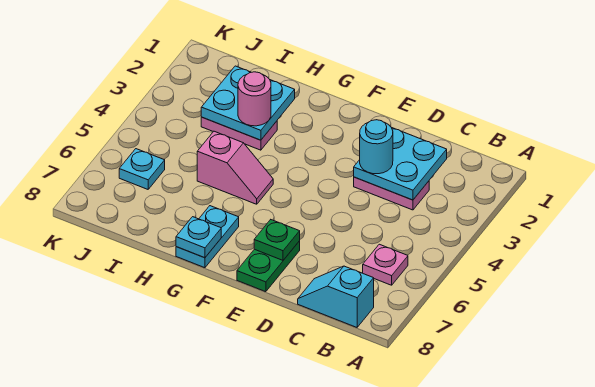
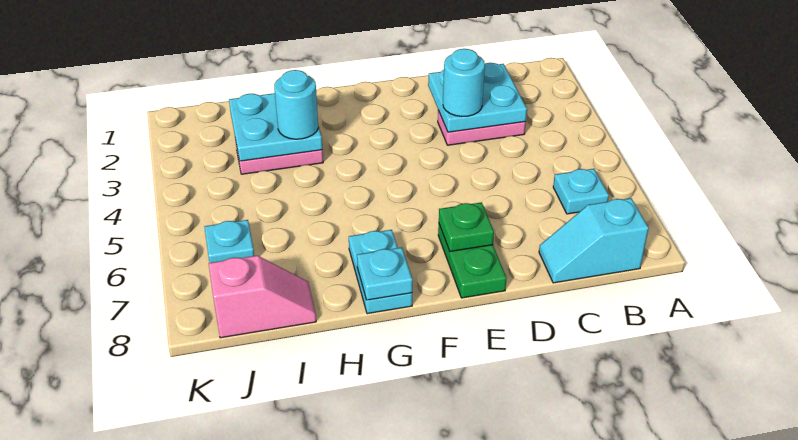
pink plate B6 level 1 -> cyan plate B6 level 1
pink slope G5:H5 level 1 top H -> pink slope I8:J8 level 1 top J
pink round brick H3 level 3 -> cyan round brick H3 level 3

